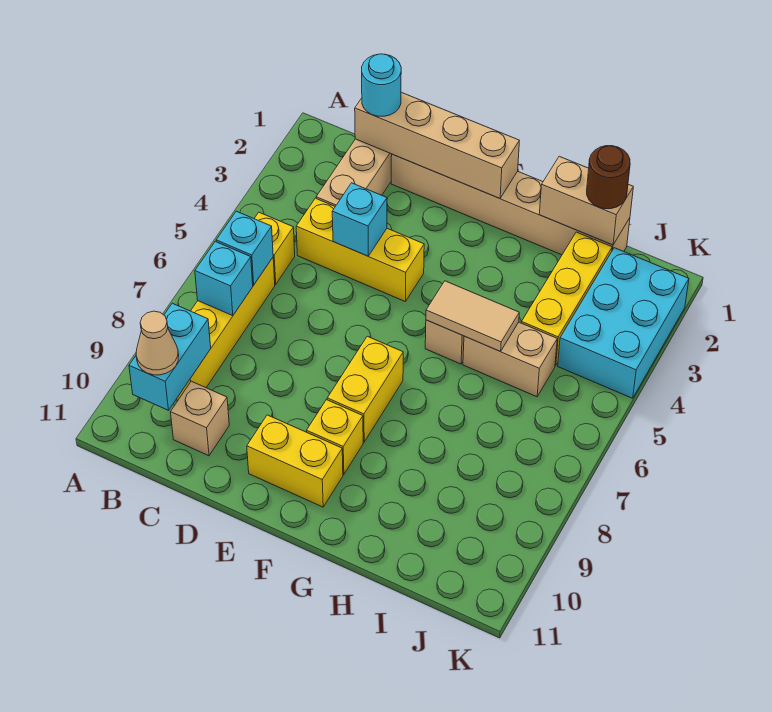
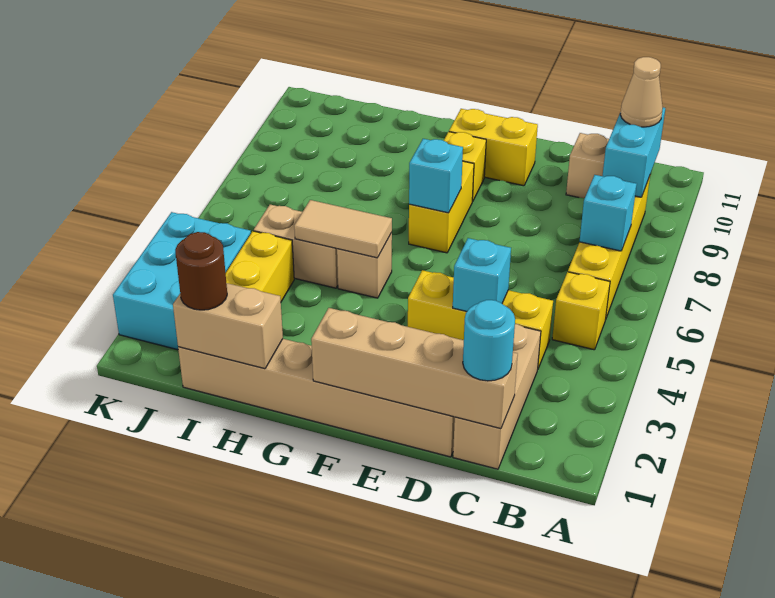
cyan brick B6 level 2 -> cyan brick F7 level 2

